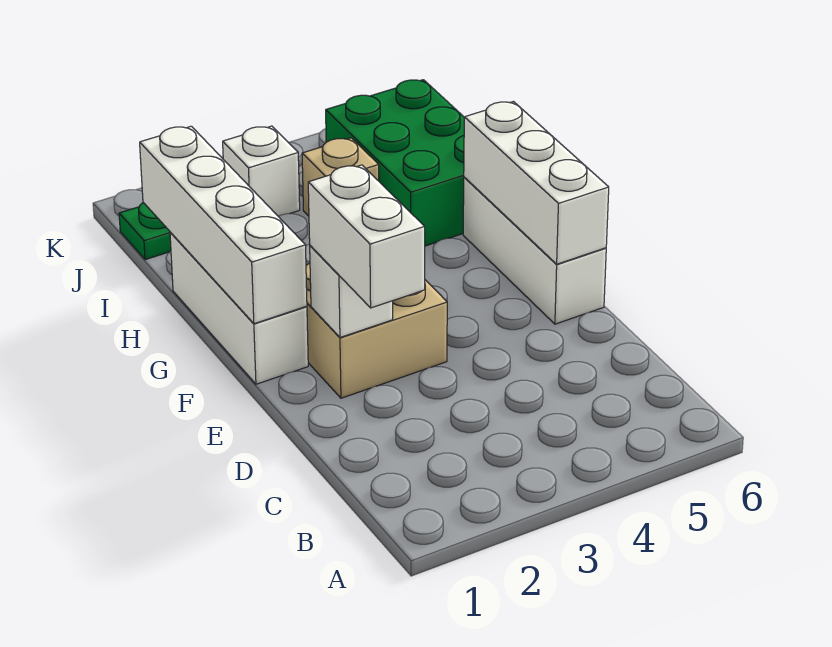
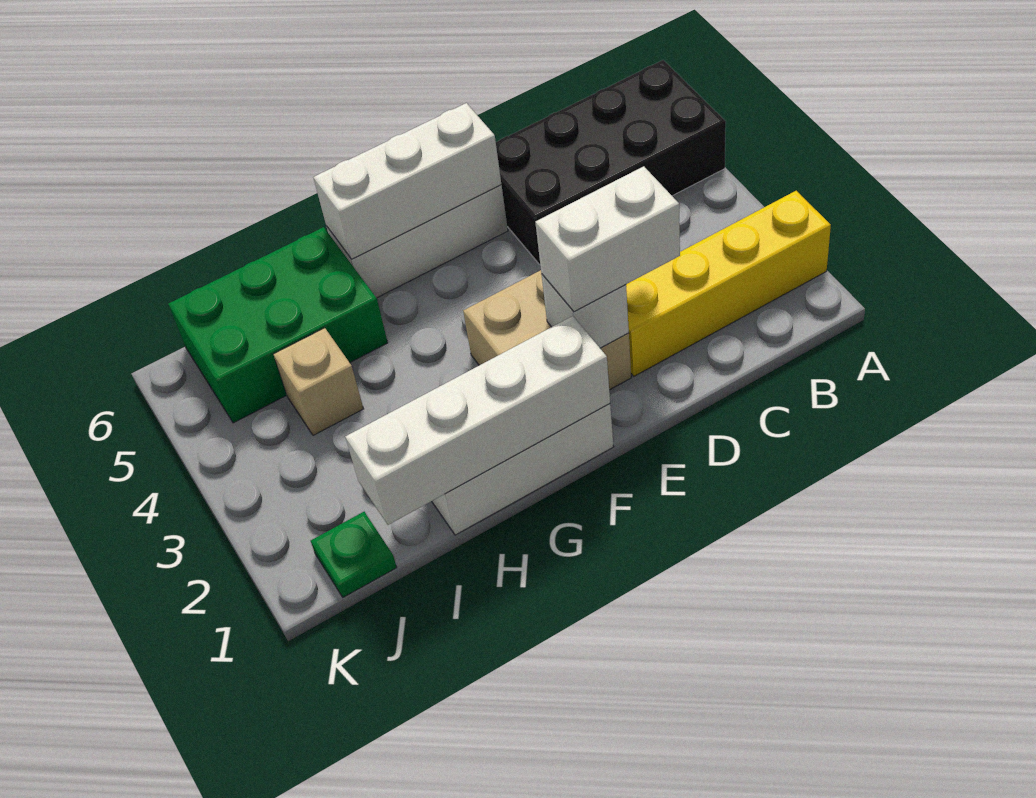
none -> yellow brick A2:D2 level 1
none -> black brick A5:D6 level 1
white brick J3 level 1 -> none

